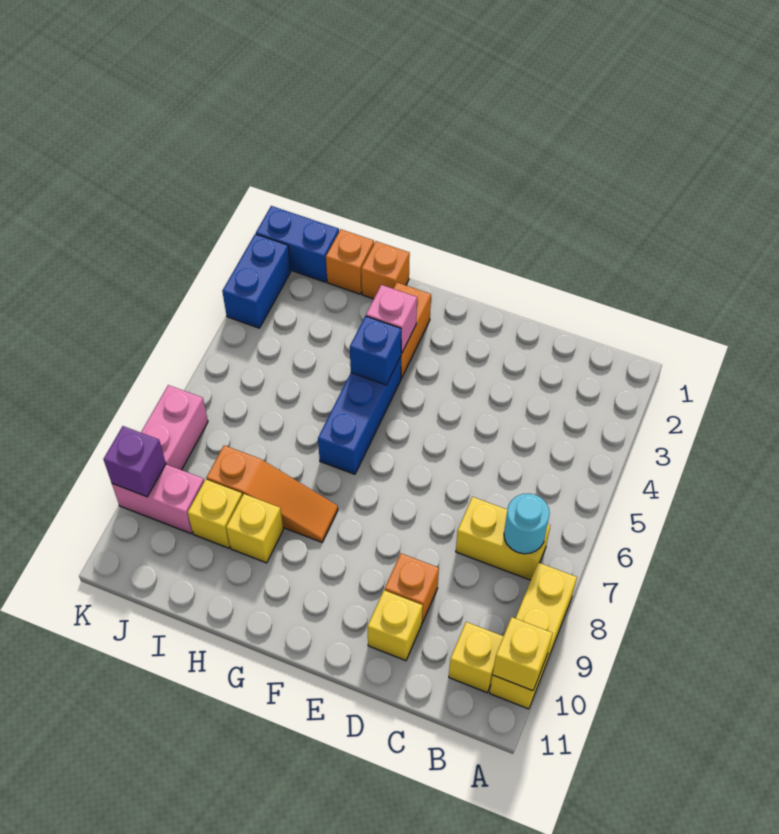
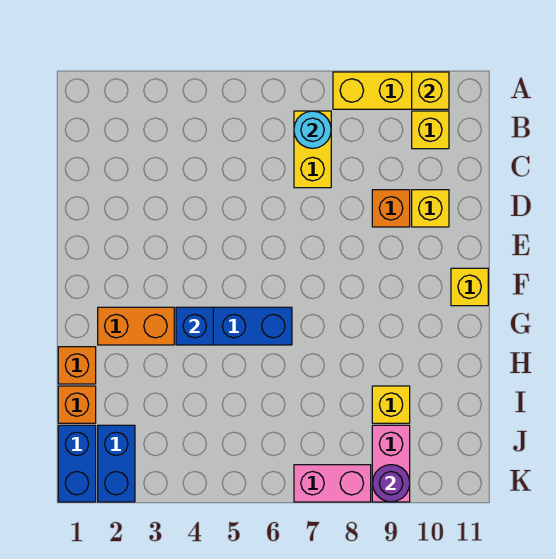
pink brick G3 level 2 -> none
orange slope G8:I8 level 1 top I -> none
yellow brick H9 level 1 -> yellow brick F11 level 1
blue brick K2:K3 level 1 -> blue brick J2:K2 level 1
purple brick K9 level 2 -> purple round brick K9 level 2

